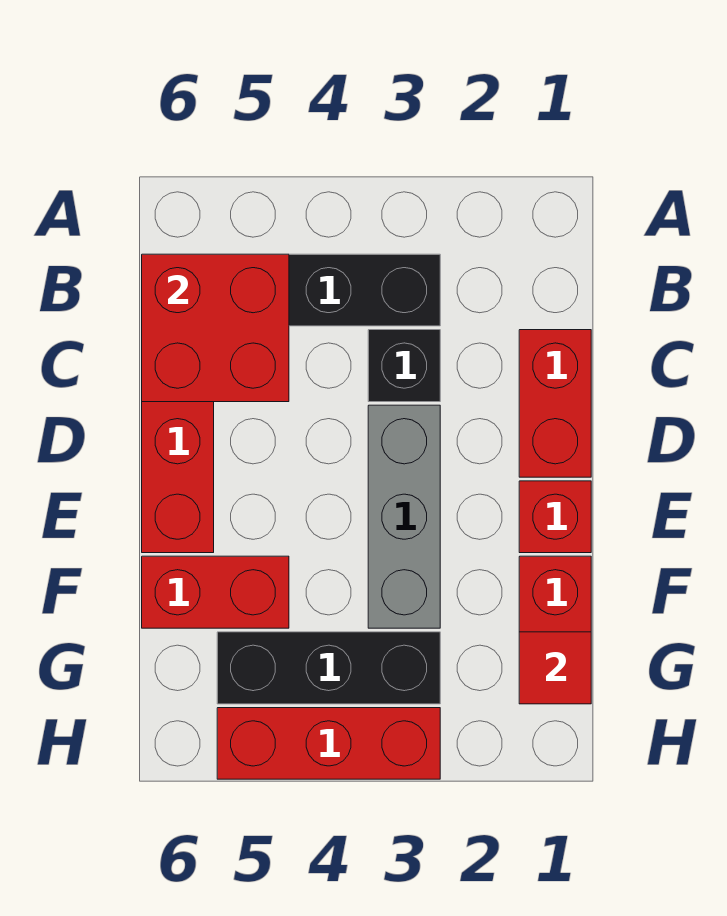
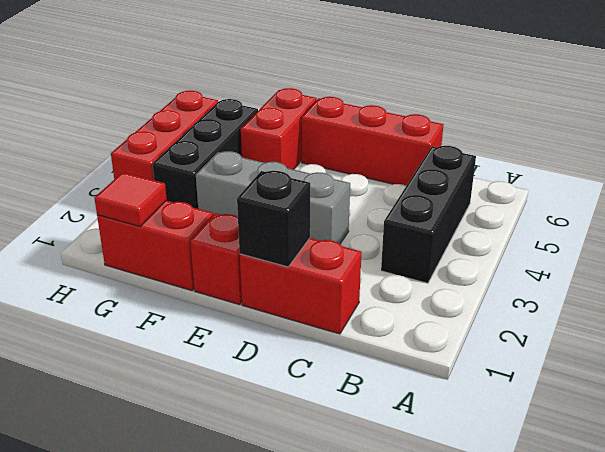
red brick B5:C6 level 2 -> none
black brick C3 level 1 -> black brick D1 level 2

